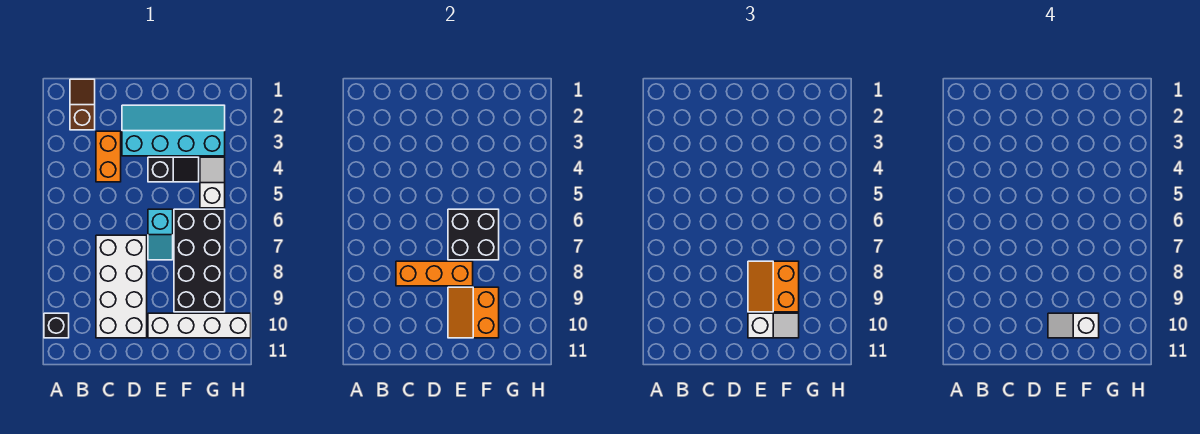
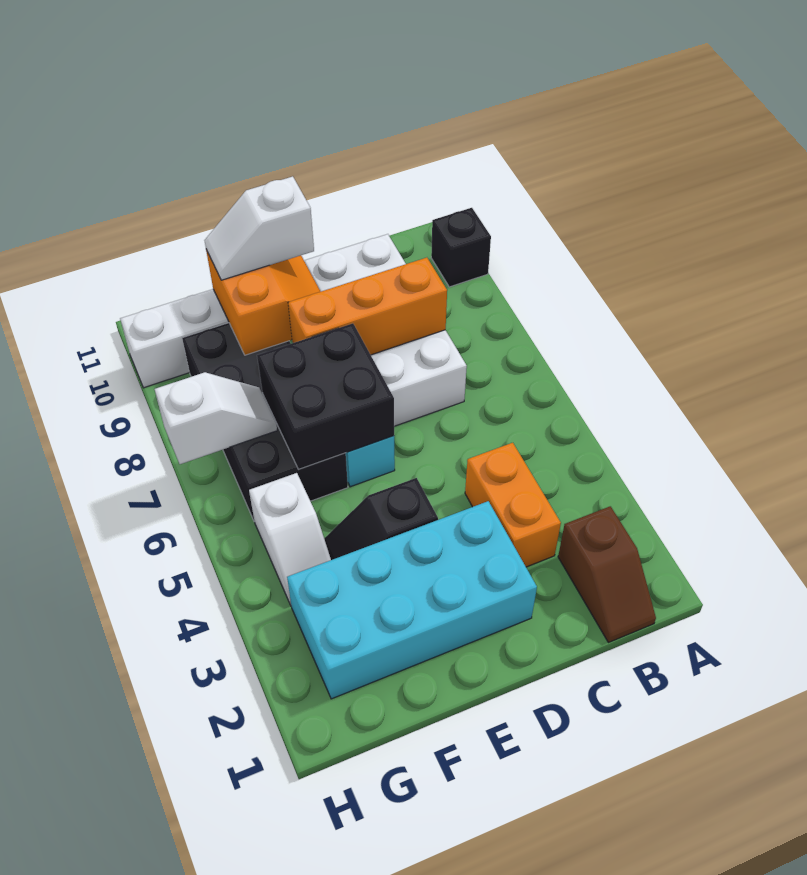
cyan slope D2:G3 level 1 top 3 -> cyan brick D2:G3 level 1
orange slope E8:F9 level 3 top F -> none
white slope E10:F10 level 4 top F -> white slope G7:H7 level 2 top H

